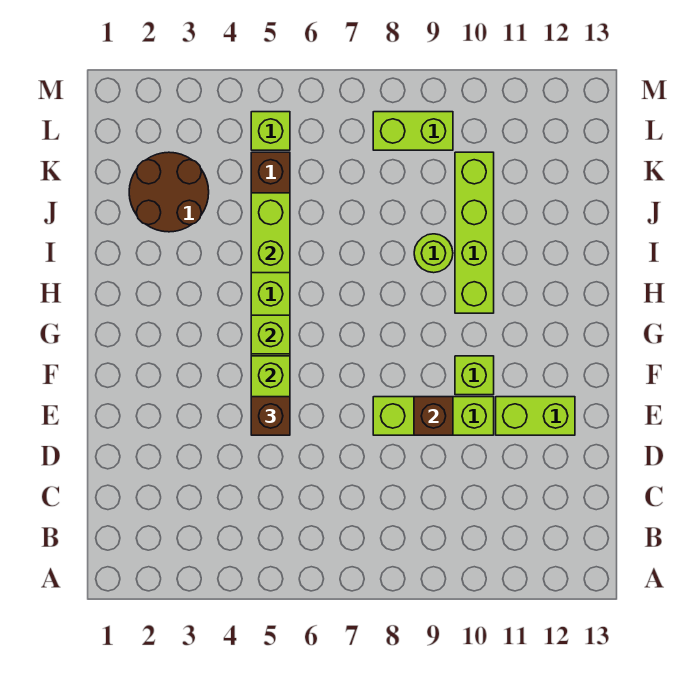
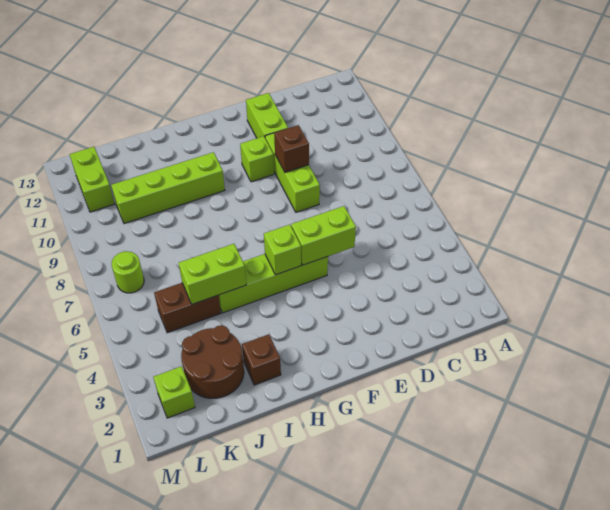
brown brick E5 level 3 -> brown brick I2 level 1
lime round brick I9 level 1 -> lime round brick L7 level 1
lime brick L5 level 1 -> lime brick L2 level 1
lime brick L8:L9 level 1 -> lime brick L11:L12 level 1

